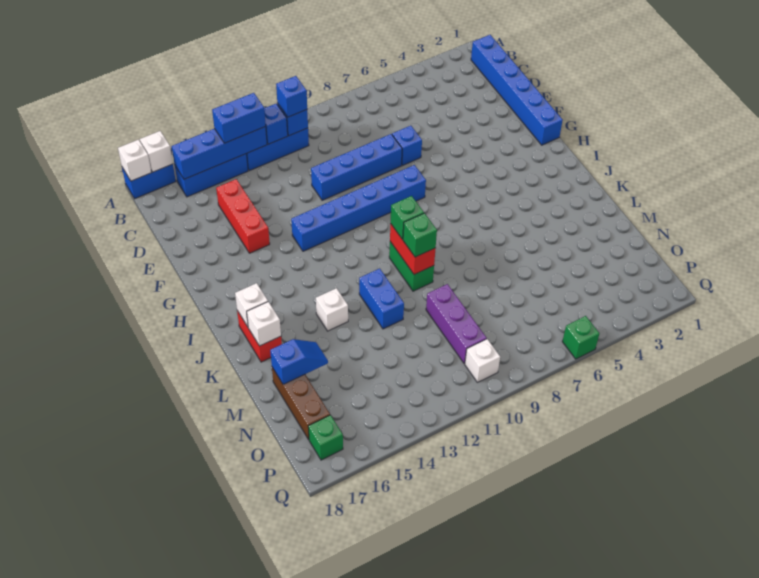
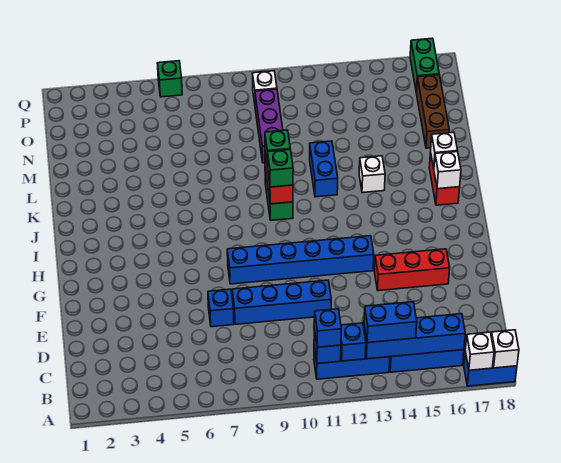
blue brick B1:G1 level 1 -> none
red brick D15:F15 level 1 -> red brick F14:F16 level 1
blue slope M16:M17 level 2 top 17 -> none
green brick P17 level 1 -> green brick P17:Q17 level 1

